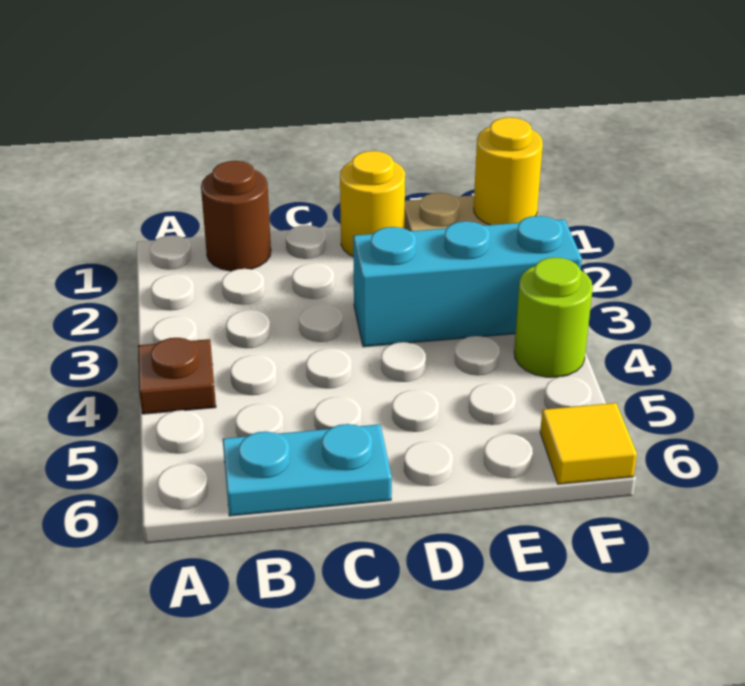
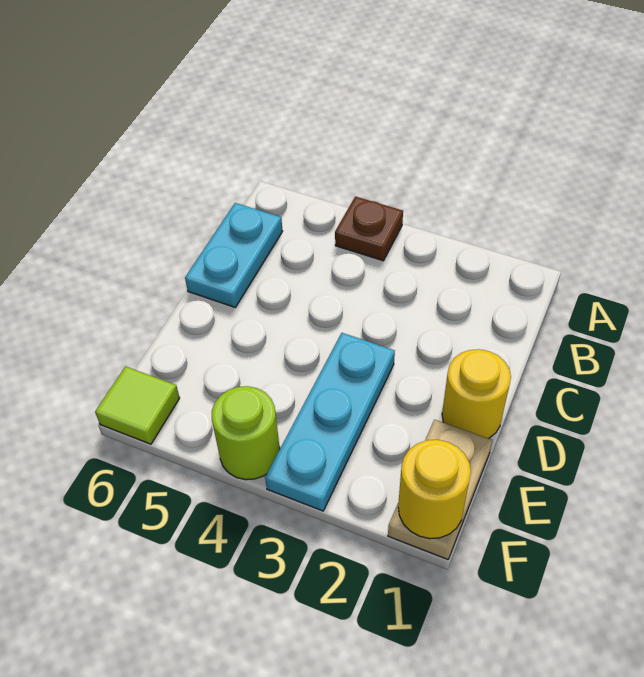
brown round brick B1 level 1 -> none
cyan brick D3:F3 level 1 -> cyan plate D3:F3 level 1
yellow tile F6 level 1 -> lime tile F6 level 1

